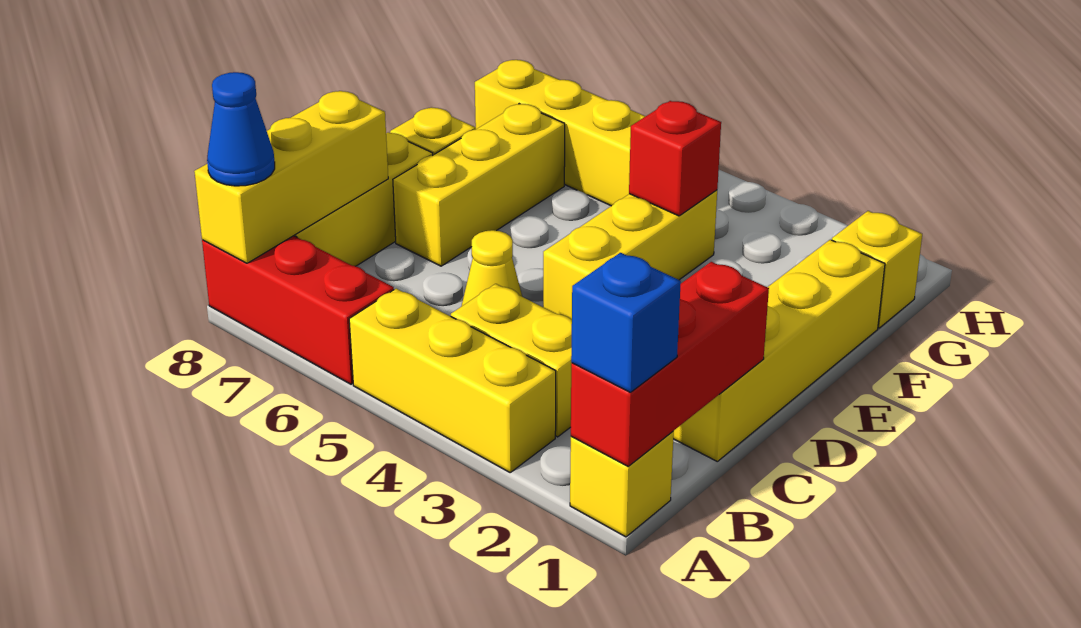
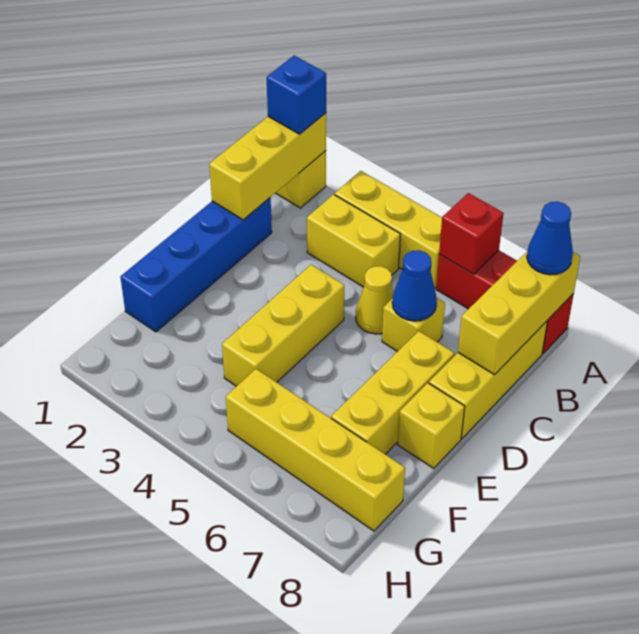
red brick A1:C1 level 2 -> yellow brick A1:C1 level 2
yellow brick C1:F1 level 1 -> blue brick C1:F1 level 1
none -> blue cone C6 level 2
red brick F4 level 2 -> red brick A6 level 2
yellow brick G1 level 1 -> yellow brick C6 level 1

